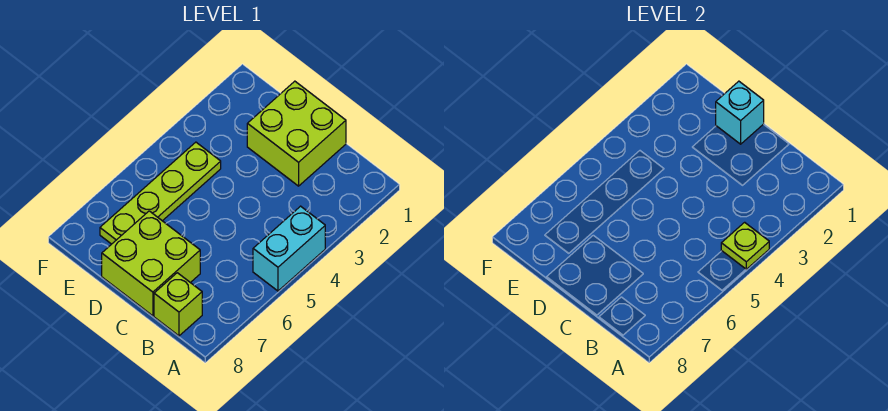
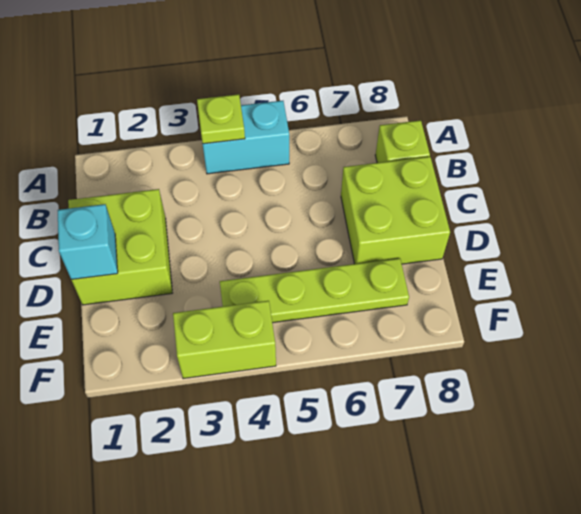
none -> lime brick F3:F4 level 1

